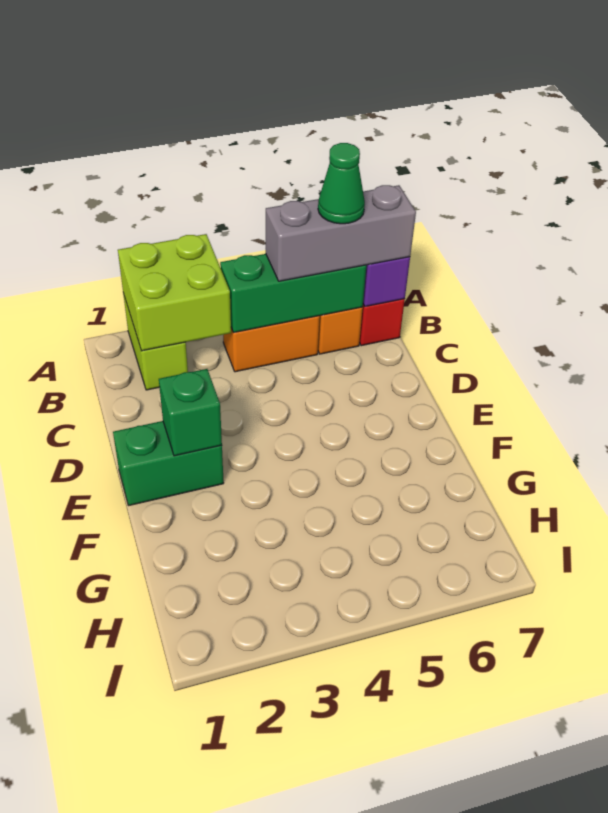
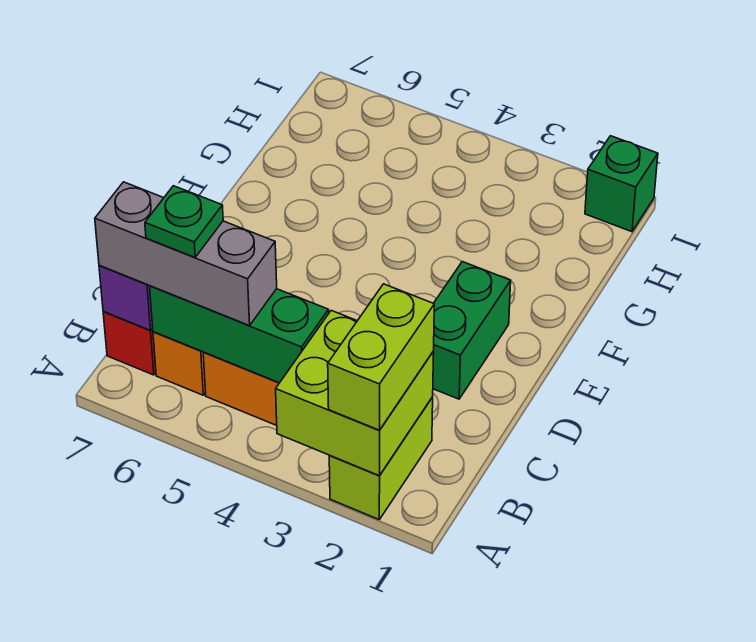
none -> lime brick A2:B2 level 3
green cone B6 level 4 -> green plate B6 level 4
green brick E1:E2 level 1 -> green brick D2:E2 level 1
green brick E2 level 2 -> green brick I1 level 1

